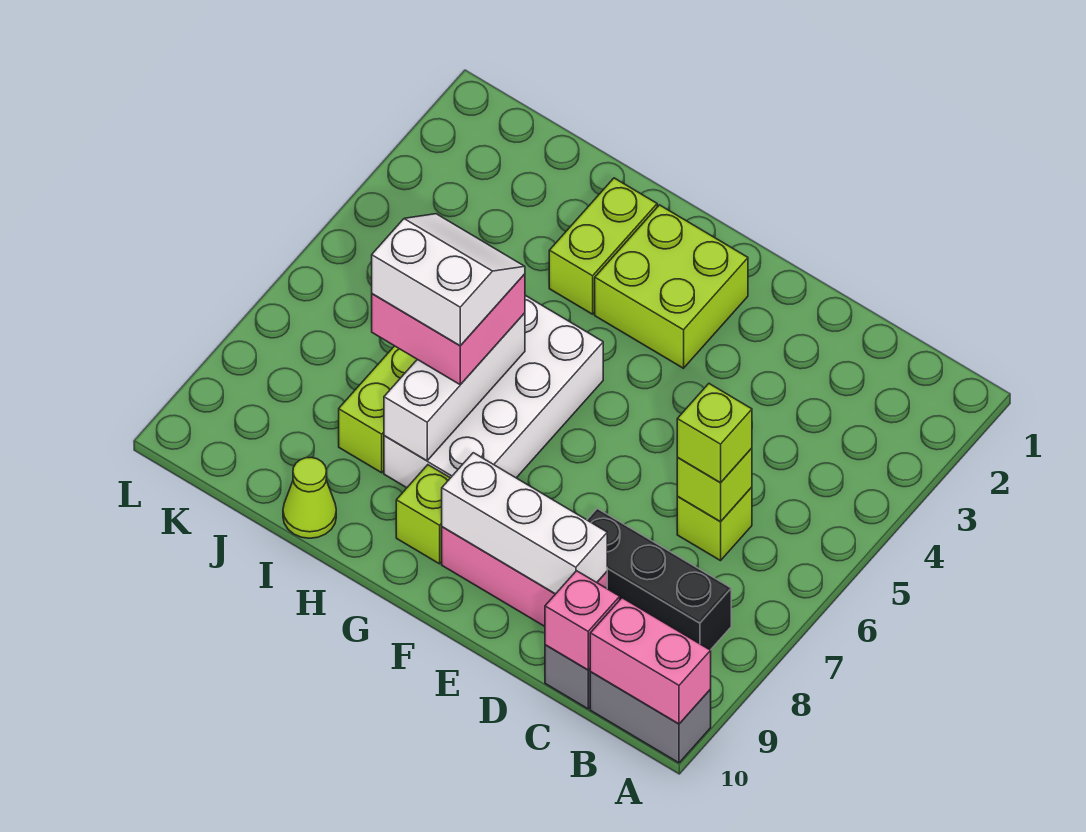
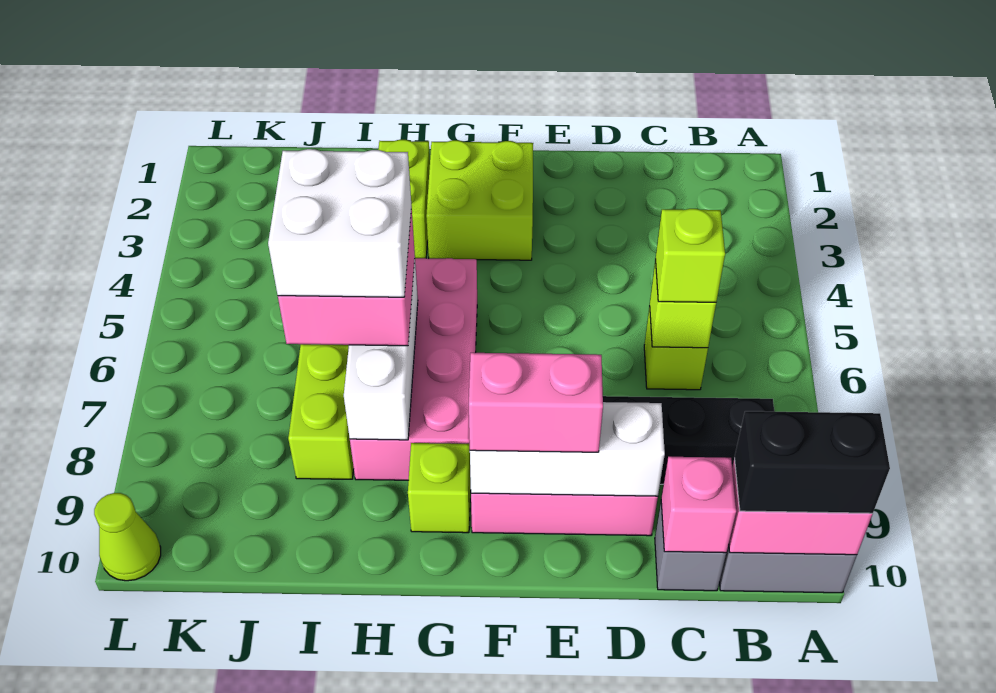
none -> black brick A10:B10 level 3
none -> pink brick E9:F9 level 3
white brick G5:H8 level 1 -> pink brick G5:H8 level 1
white slope H6:I7 level 4 top 7 -> white brick H6:I7 level 4
lime cone I10 level 1 -> lime cone L10 level 1

